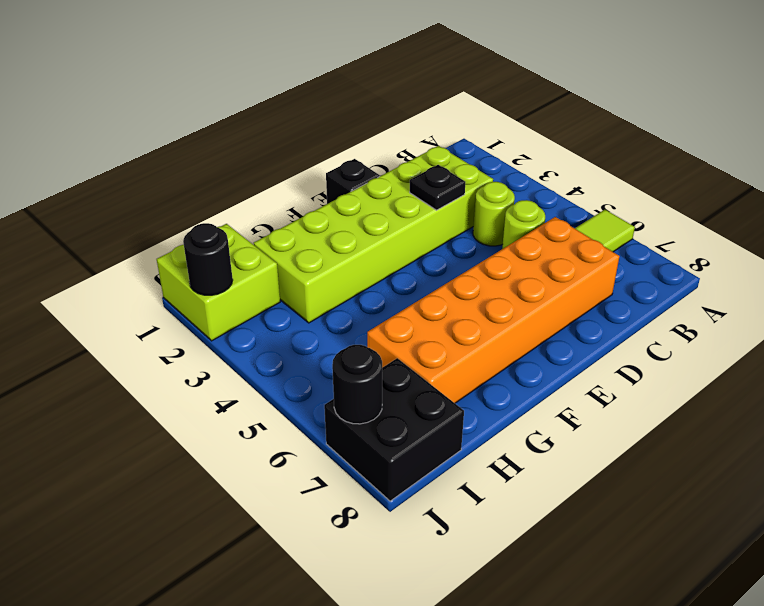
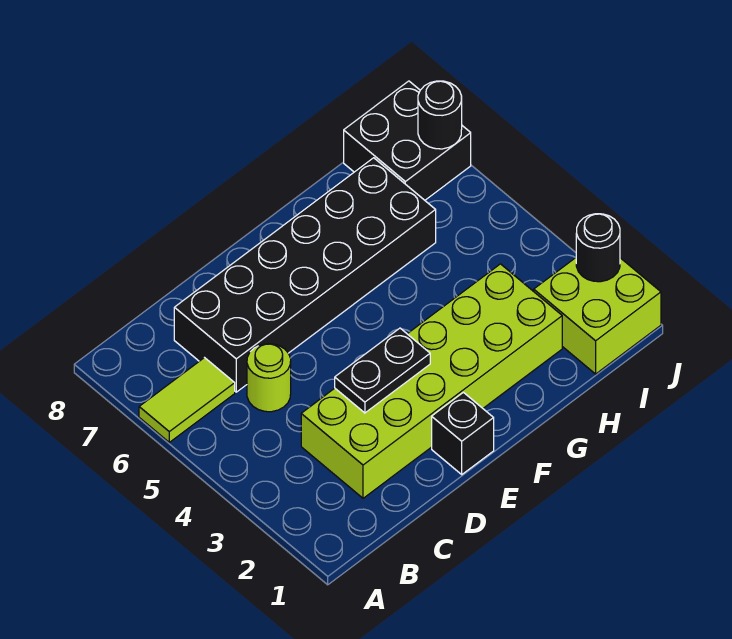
lime round brick C4 level 1 -> none
orange brick C6:H7 level 1 -> black brick C6:H7 level 1
black plate D3 level 2 -> black plate D3:E3 level 2

